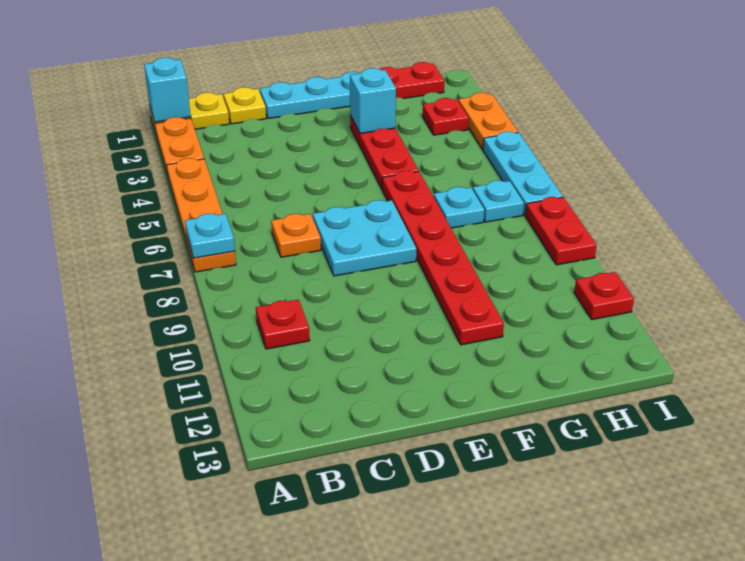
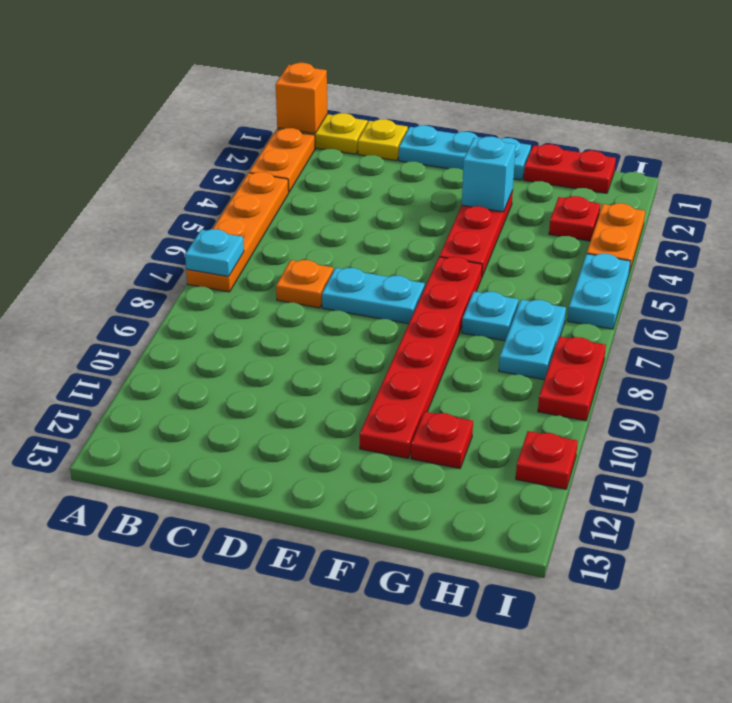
cyan brick A1 level 2 -> orange brick A1 level 2
red plate B10 level 1 -> red plate G11 level 1
cyan plate D7:E8 level 1 -> cyan plate D7:E7 level 1
cyan plate H7 level 1 -> cyan plate H7:H8 level 1
cyan plate I5:I7 level 1 -> cyan plate I5:I6 level 1

